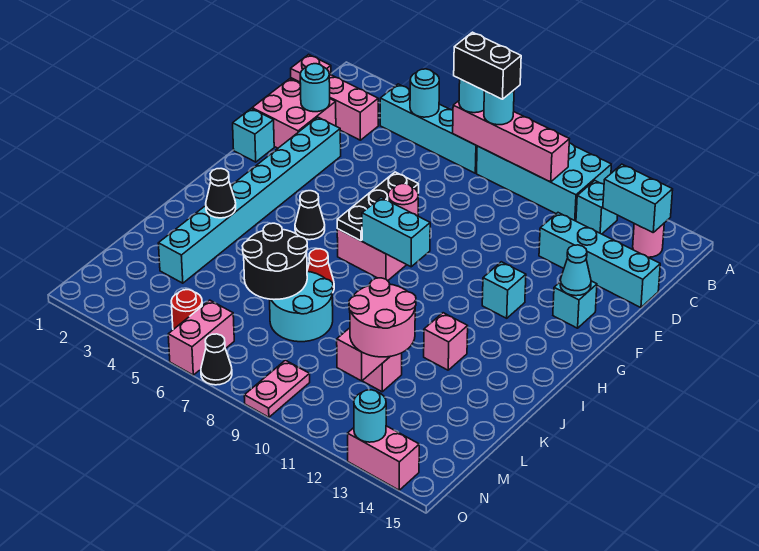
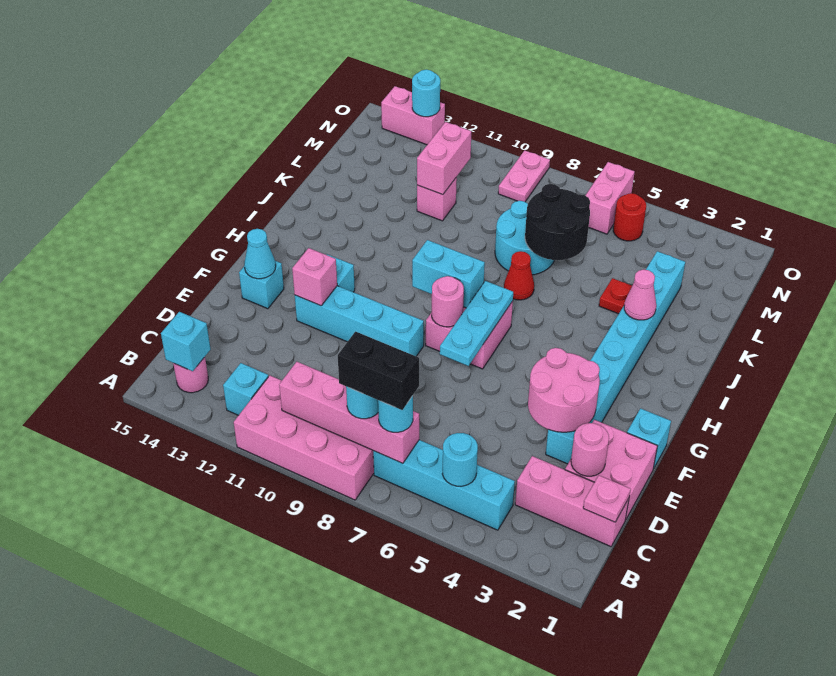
cyan brick A8:B11 level 1 -> pink brick A8:B11 level 1
cyan brick B13:B14 level 2 -> cyan brick B14 level 2
cyan round brick D2 level 2 -> pink round brick D2 level 2
cyan brick D12:D15 level 1 -> cyan brick F9:F12 level 1
black plate F7:H7 level 2 -> cyan plate F7:H7 level 2
black cone H5 level 1 -> none
black cone J3 level 2 -> pink cone J3 level 2
pink brick J12 level 1 -> pink brick F12 level 2
none -> red plate K4 level 1
pink round brick L11:M12 level 3 -> pink round brick E3:F4 level 2
black cone O7 level 1 -> none

